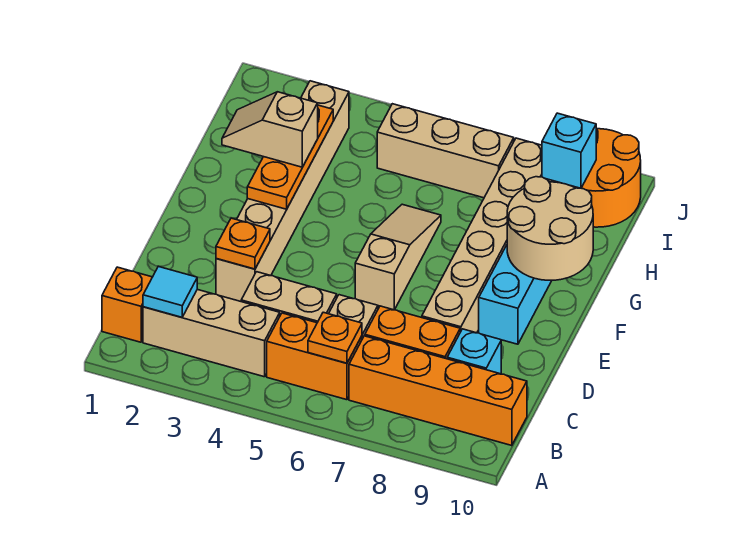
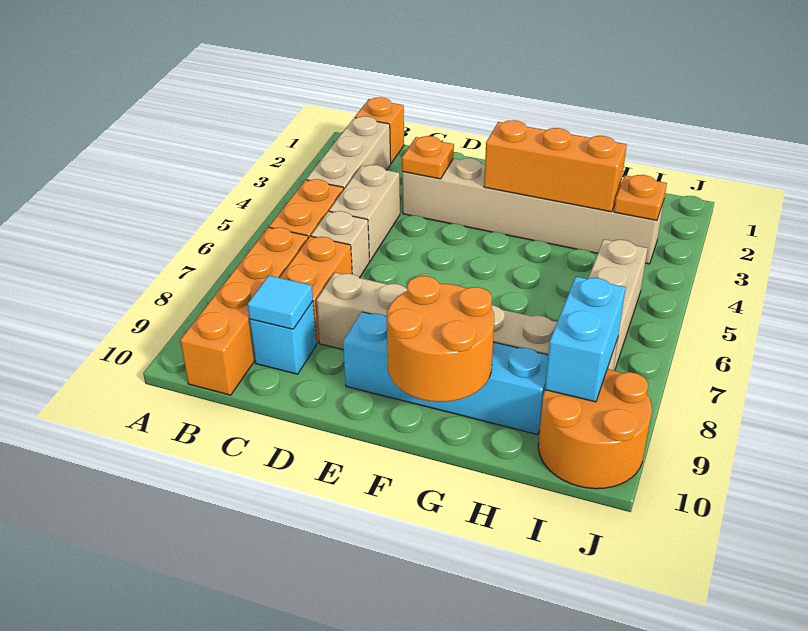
cyan tile B2 level 2 -> cyan tile C9 level 2
orange plate B6 level 2 -> orange plate I3 level 2
tan slope E6:G6 level 1 top E -> none
orange plate F3:H3 level 2 -> orange brick F3:H3 level 2
tan round brick F9:G10 level 2 -> orange round brick F9:G10 level 2
tan slope G2:G3 level 3 top 3 -> none
cyan brick I9 level 2 -> cyan brick I8:I9 level 2

